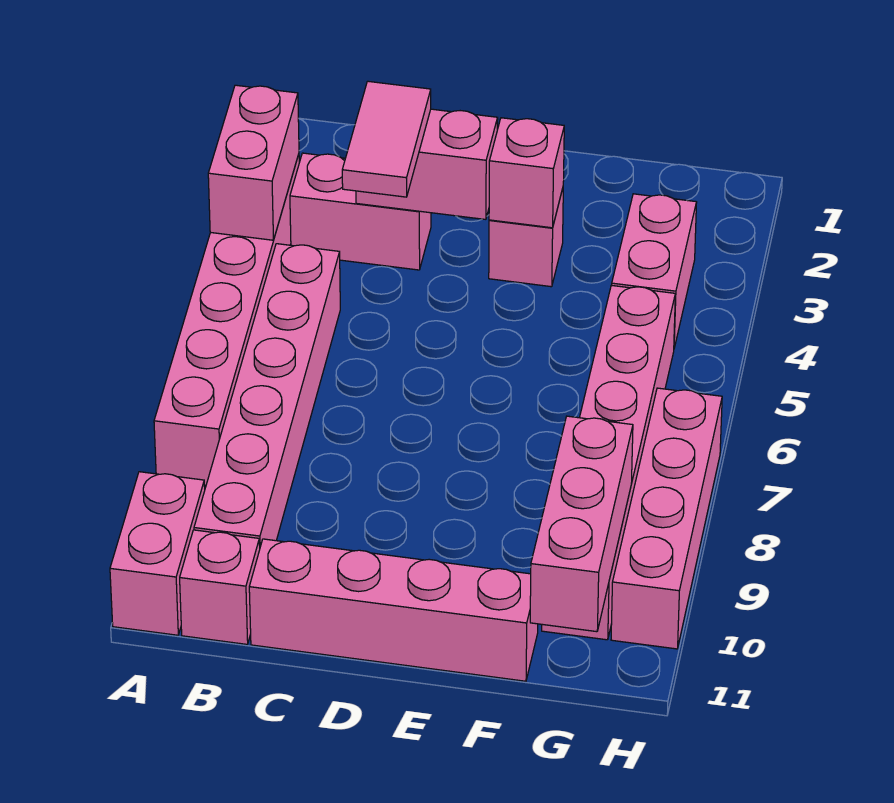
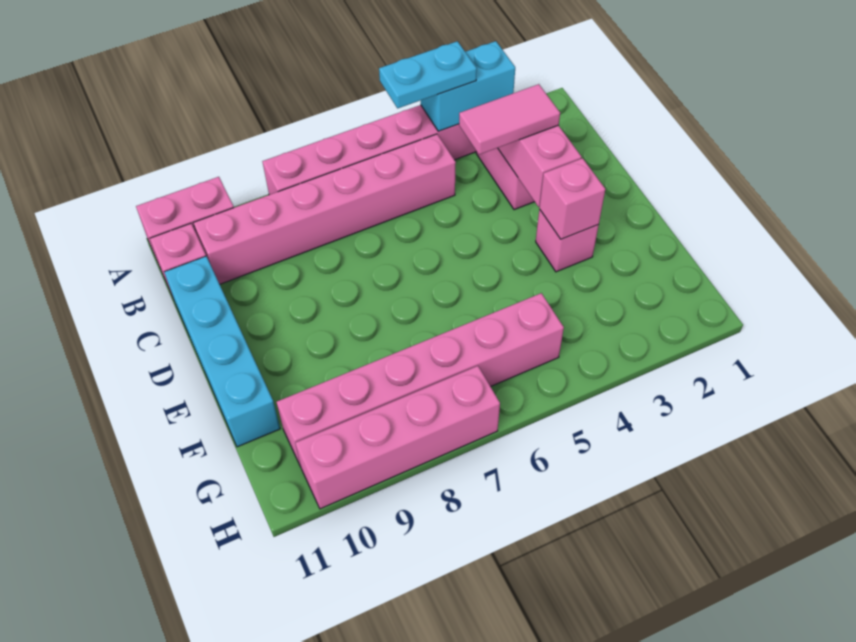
pink brick A3:A4 level 2 -> cyan brick A3:A4 level 2
none -> cyan plate A4:A5 level 3
pink brick C11:F11 level 1 -> cyan brick C11:F11 level 1
pink brick G3:G4 level 1 -> none
pink brick G9:G11 level 2 -> none

